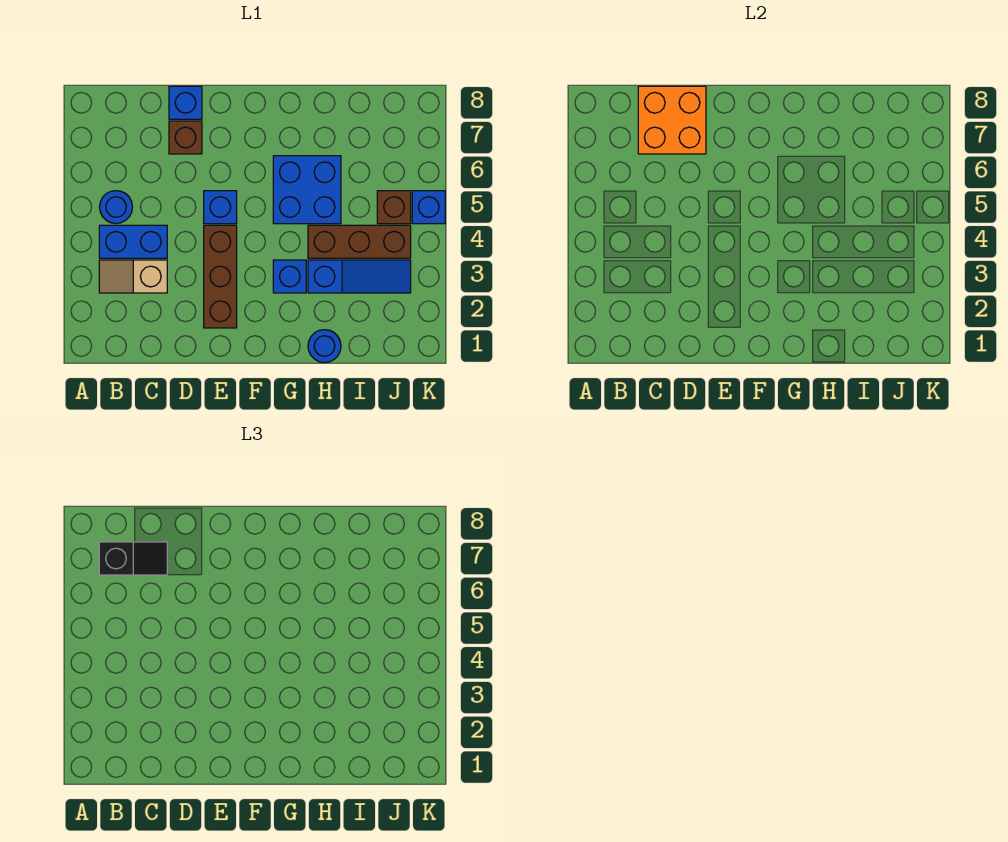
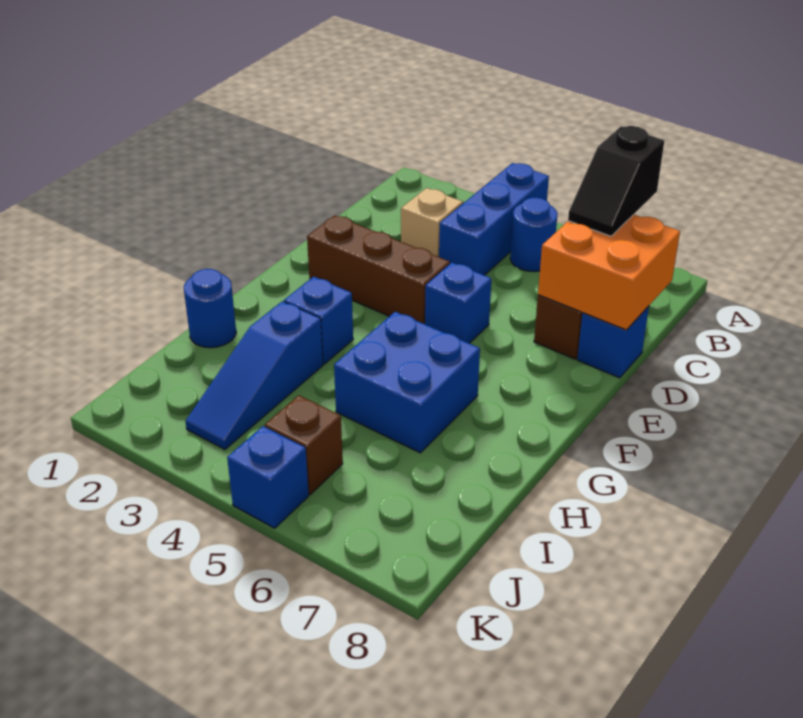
blue brick B4:C4 level 1 -> blue brick A4:C4 level 1
brown brick H4:J4 level 1 -> none

